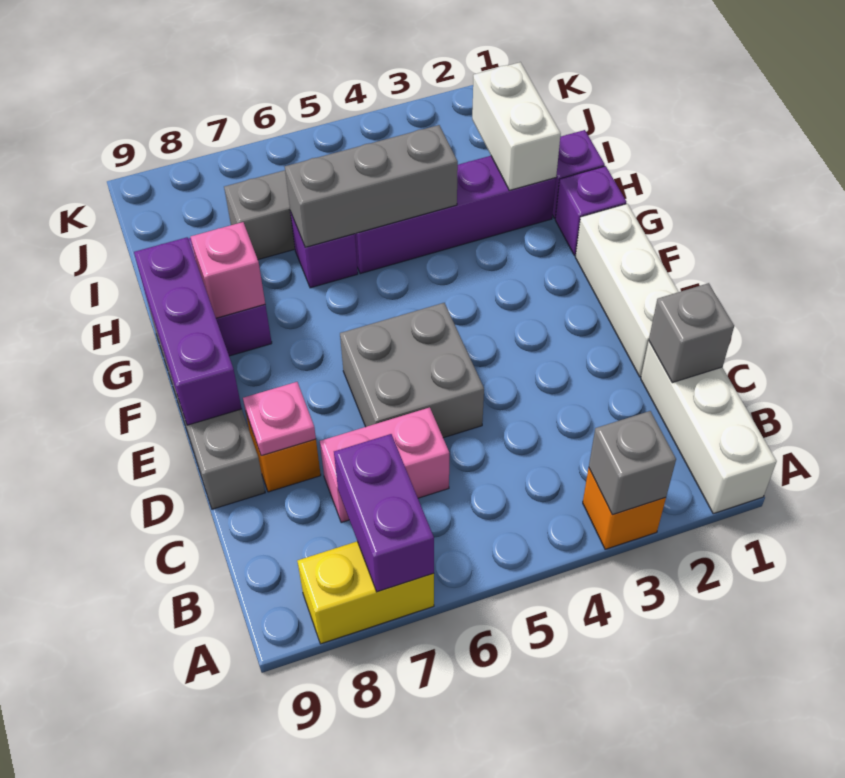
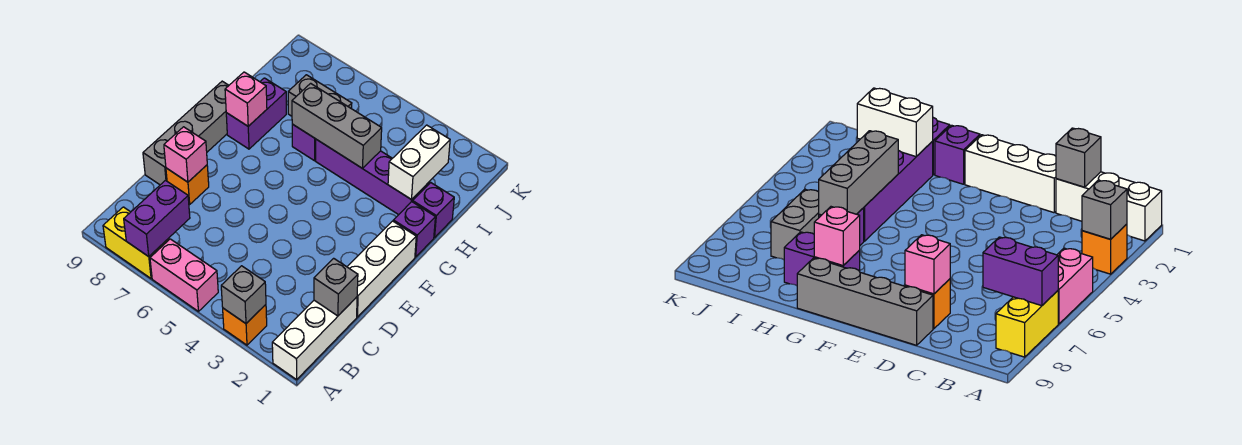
pink brick C6:C7 level 1 -> pink brick A5:A6 level 1
grey brick D5:E6 level 1 -> none
pink plate D8 level 2 -> pink brick D8 level 2
purple brick E9:G9 level 2 -> none

